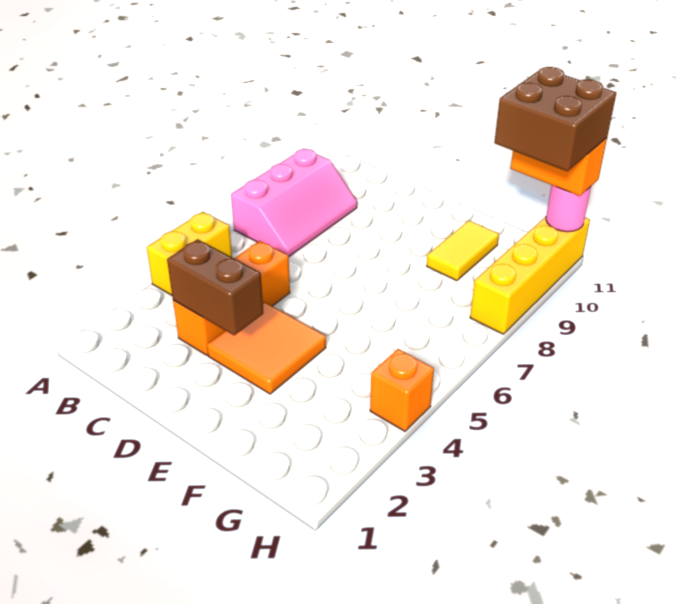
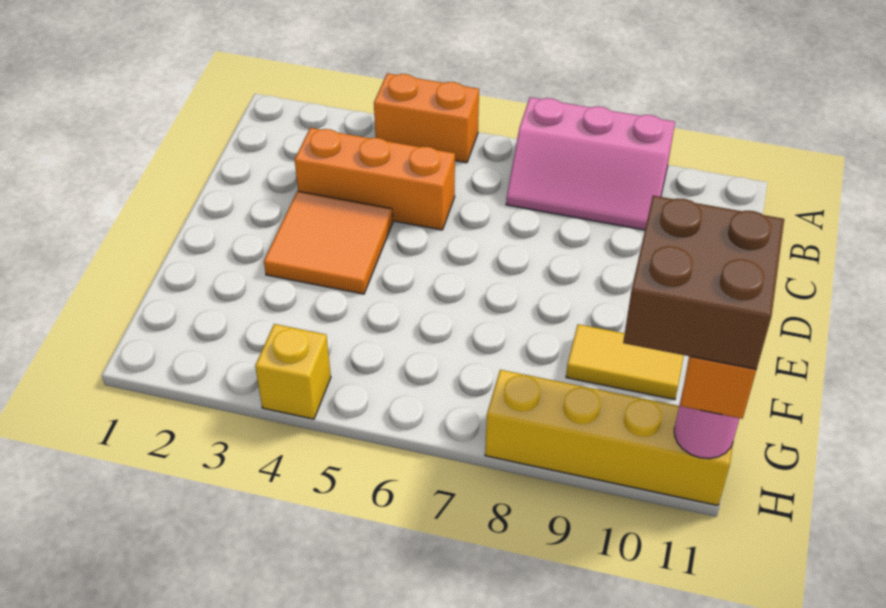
yellow brick A4:A5 level 1 -> orange brick A4:A5 level 1
brown brick C3:D3 level 2 -> none
orange brick H4 level 1 -> yellow brick H4 level 1

